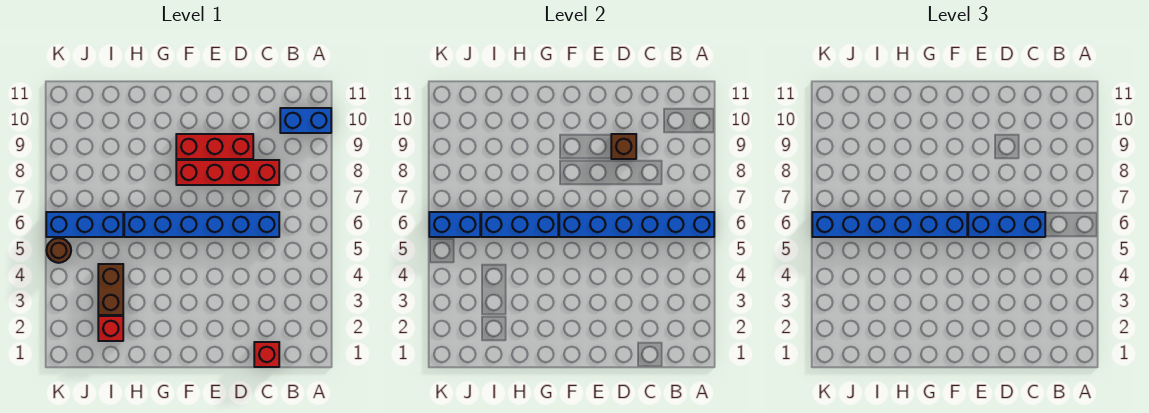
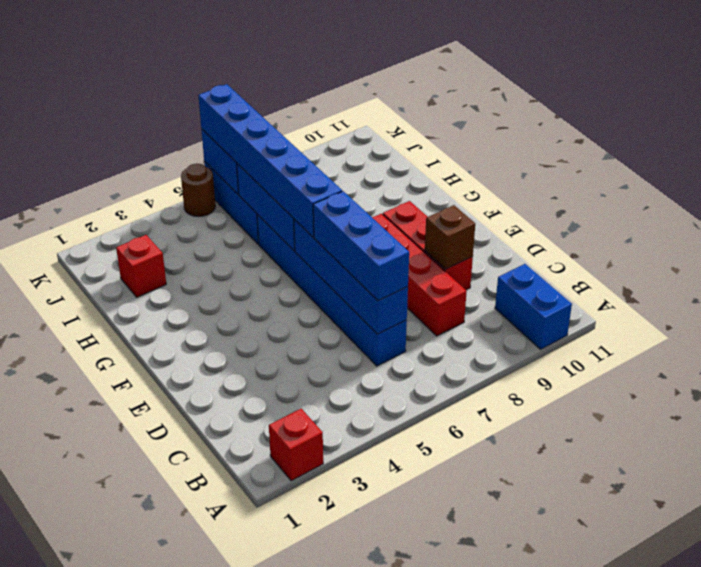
blue brick A6:F6 level 2 -> blue brick C6:F6 level 2
red brick C1 level 1 -> red brick A2 level 1
brown brick I3:I4 level 1 -> none

